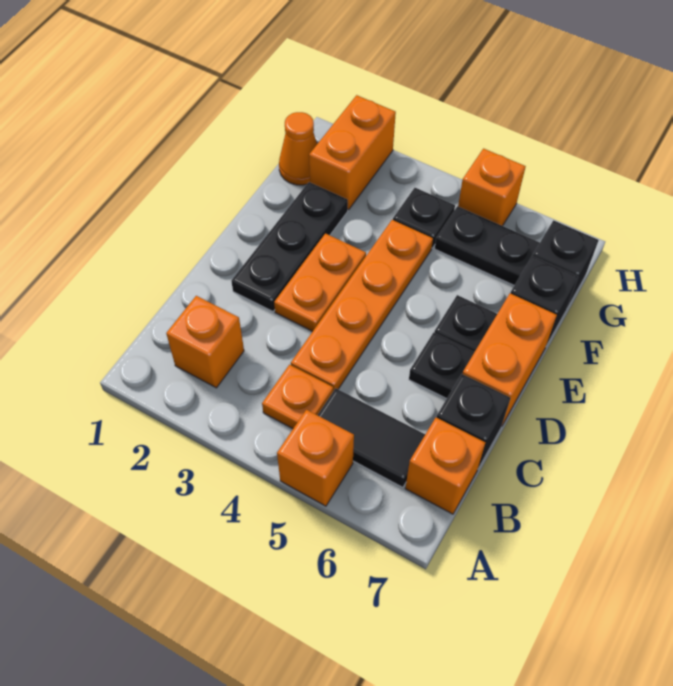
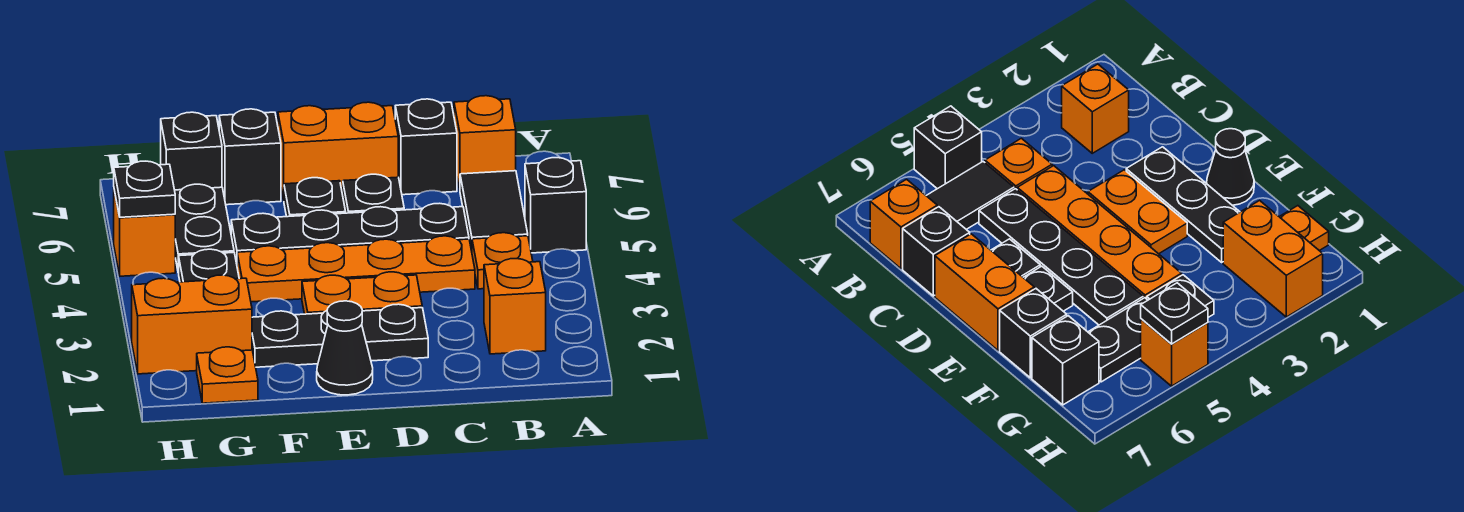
orange brick A5 level 1 -> black brick A5 level 1
none -> black plate C5:F5 level 1
none -> black cone E1 level 1
orange cone G1 level 1 -> orange plate G1 level 1
none -> black plate H5 level 2

